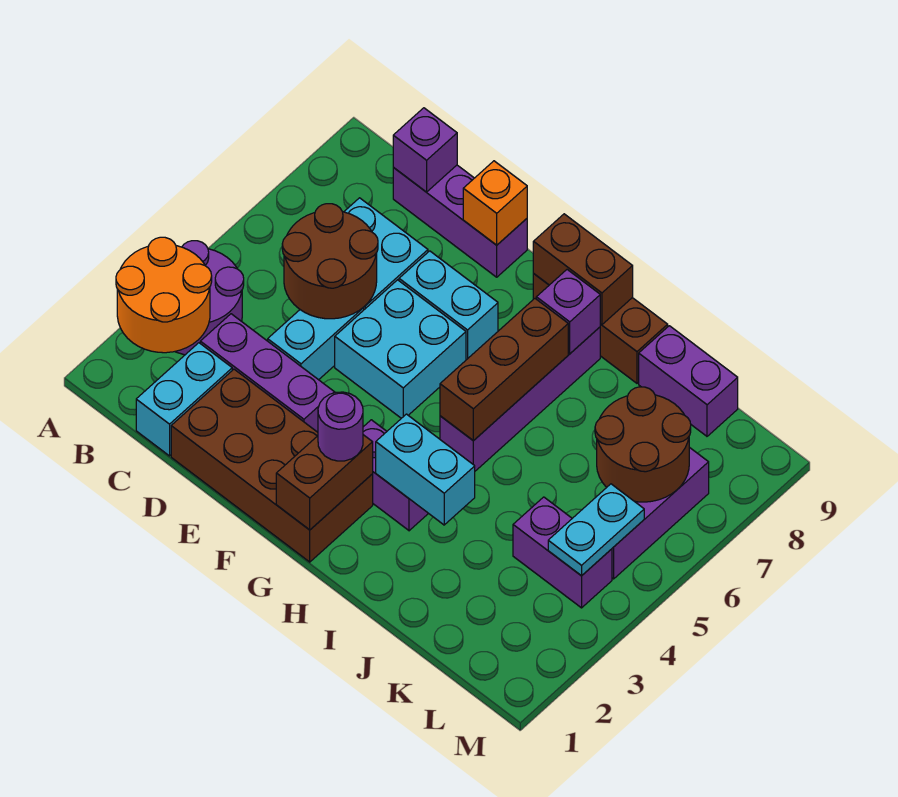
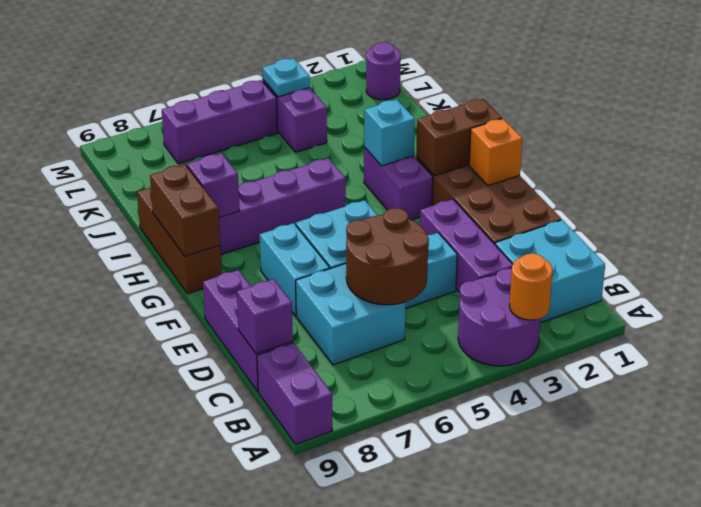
orange round brick A2:B3 level 2 -> orange round brick A3 level 2
cyan brick C1:C2 level 1 -> cyan brick B1:C2 level 1
orange brick E9 level 2 -> orange brick F1 level 2
purple round brick G2 level 3 -> purple round brick L1 level 1
cyan brick H3:I3 level 2 -> cyan brick H3 level 2
brown brick H5:H7 level 2 -> none
purple brick J9:K9 level 1 -> purple brick A9:B9 level 1
brown round brick K6:L7 level 2 -> none
cyan plate L4:L5 level 2 -> cyan plate L4 level 2

